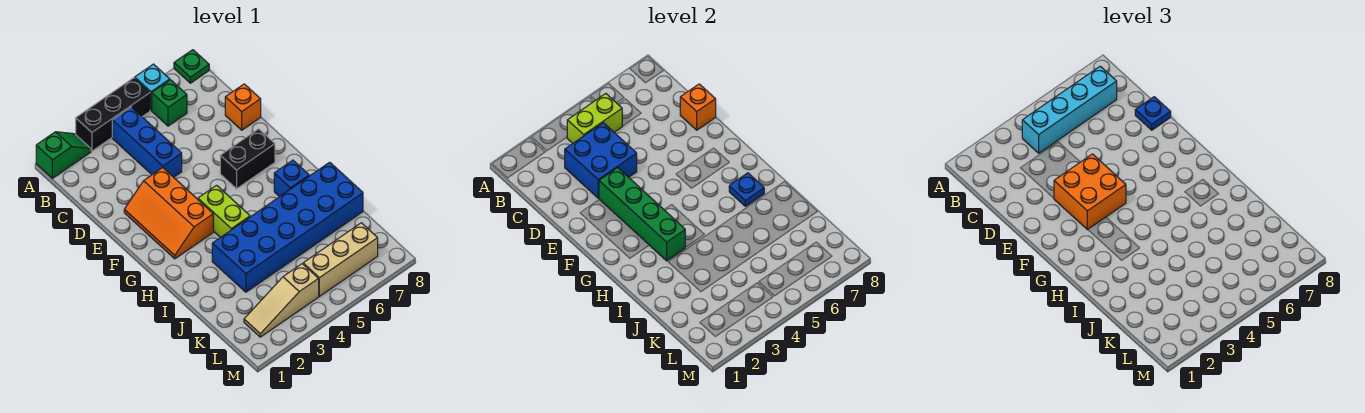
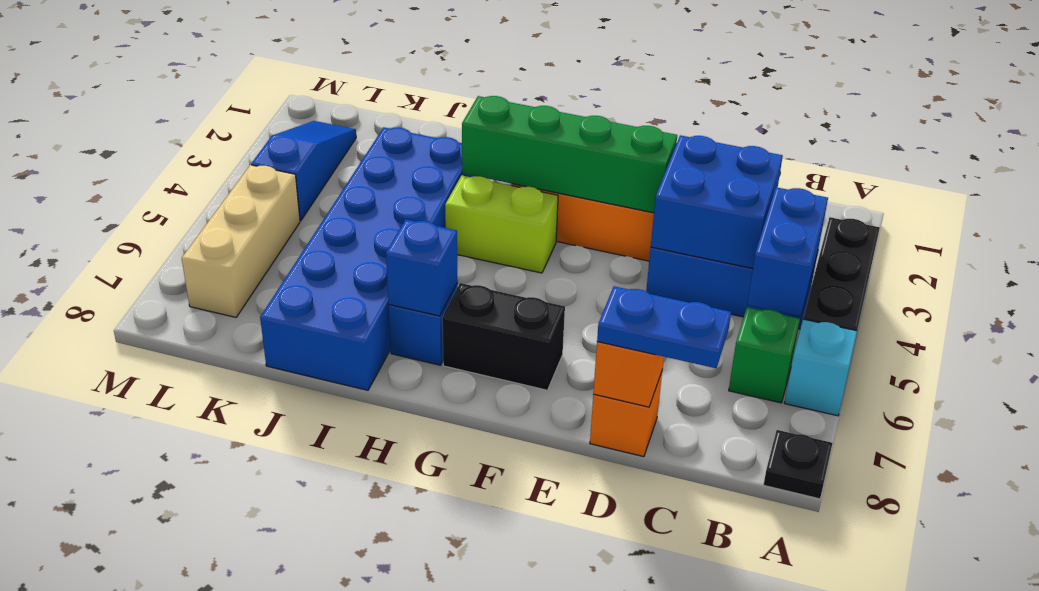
green slope A1:A2 level 1 top 1 -> none
green plate A8 level 1 -> black plate A8 level 1
lime brick B4:B5 level 2 -> blue brick B4:B5 level 2
cyan brick B4:B7 level 3 -> none
blue plate D8 level 3 -> blue plate C8:D8 level 3
orange brick E3:F4 level 3 -> none
black brick F6:F7 level 1 -> black brick F7:G7 level 1
blue plate H7 level 2 -> blue brick H7 level 2
tan slope L2:L4 level 1 top 4 -> blue slope L2:L4 level 1 top 4

